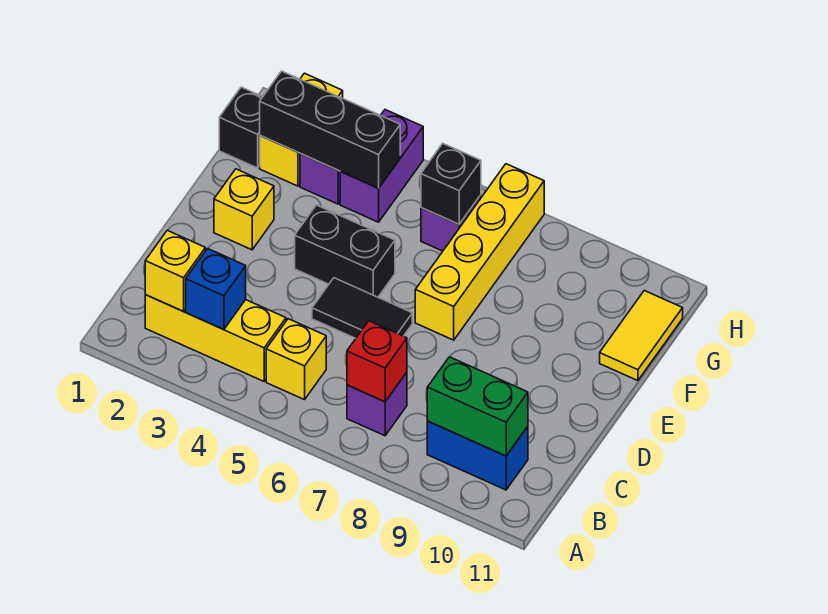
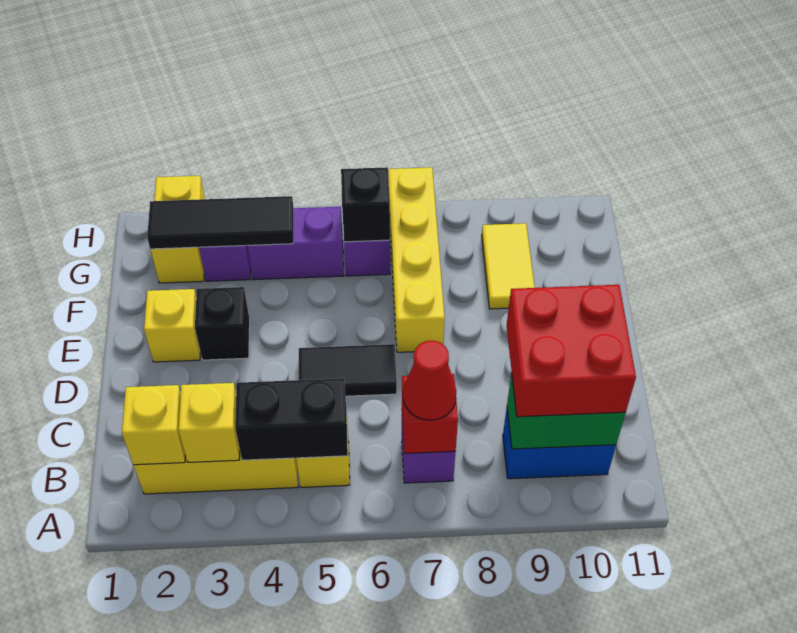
blue brick B3 level 2 -> yellow brick B3 level 2
none -> red cone B7 level 3
none -> red brick B9:C10 level 3
black brick E4:E5 level 1 -> black brick B4:B5 level 2
yellow tile F11:G11 level 1 -> yellow tile F9:G9 level 1
black brick G1 level 1 -> black brick E3 level 1
black brick G2:G4 level 2 -> black tile G2:G4 level 2
purple brick G4:H4 level 1 -> purple brick G4:G5 level 1

